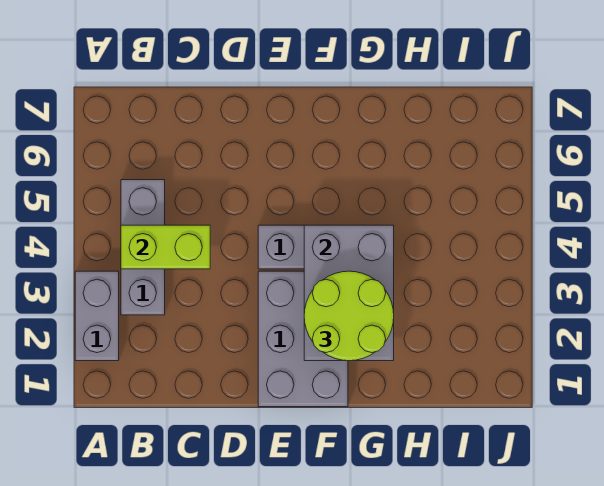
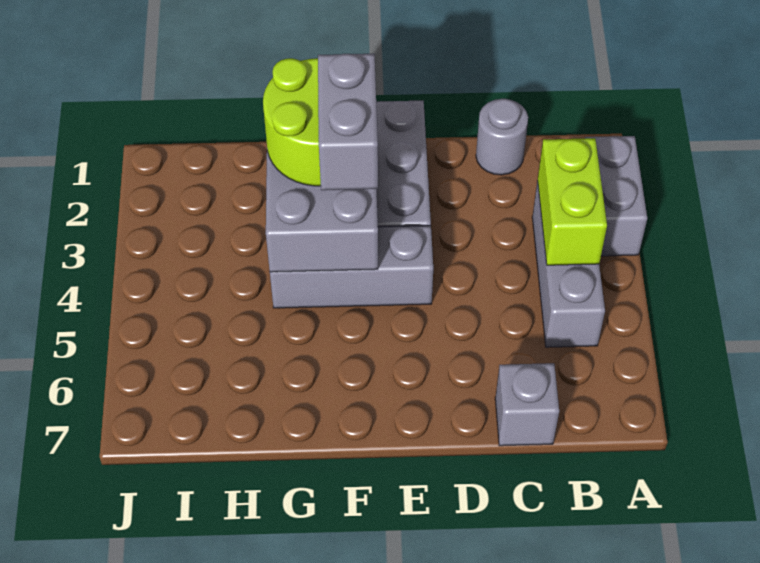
lime brick B4:C4 level 2 -> lime brick B3:B4 level 2
none -> grey round brick C1 level 1
none -> grey brick C7 level 1
none -> grey brick F3:F4 level 4

